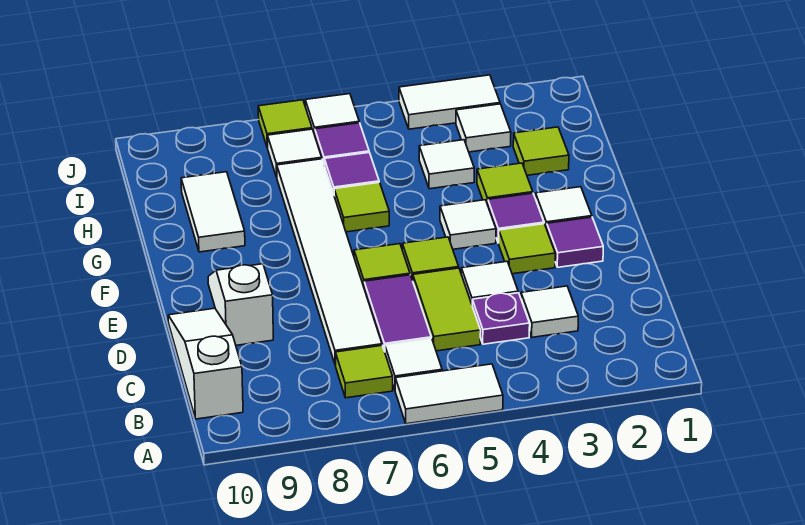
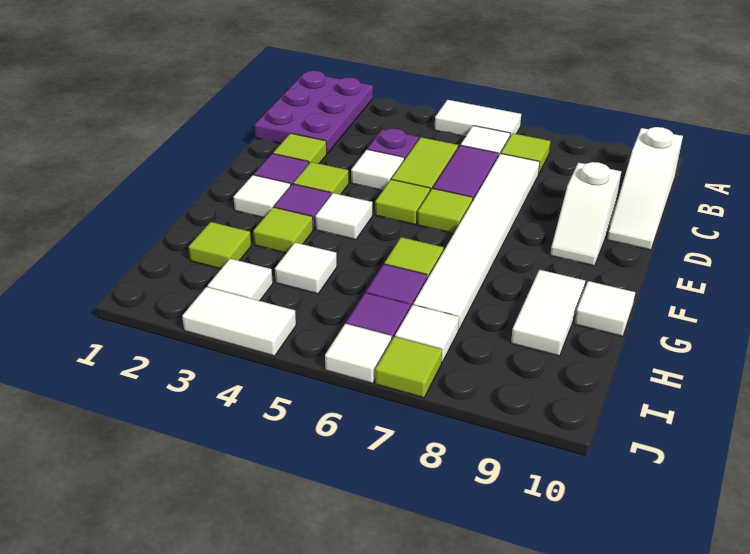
none -> purple plate A1:C2 level 1
white tile C3 level 1 -> white tile G10 level 1
none -> lime tile D2 level 1

